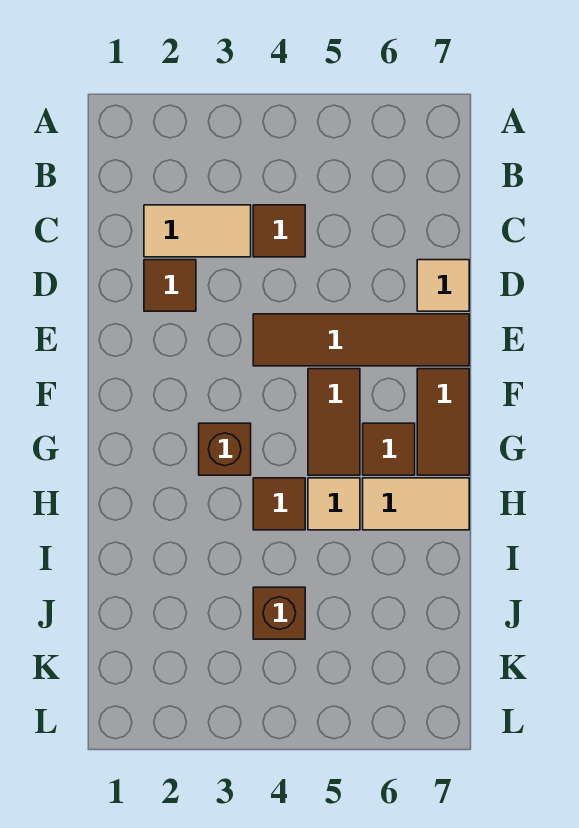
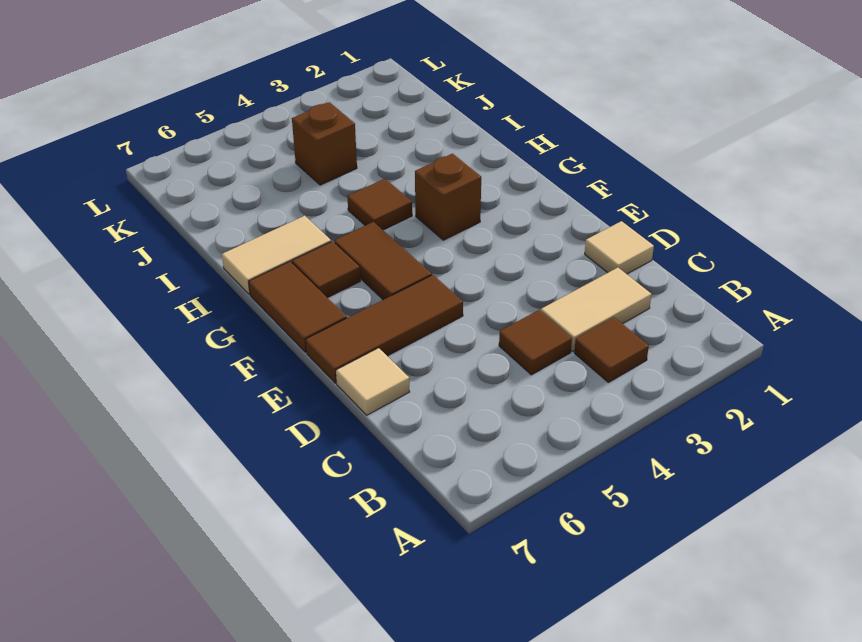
brown tile D2 level 1 -> brown tile B3 level 1
brown tile E4:E7 level 1 -> brown tile E5:E7 level 1
tan tile H5 level 1 -> tan tile D1 level 1

